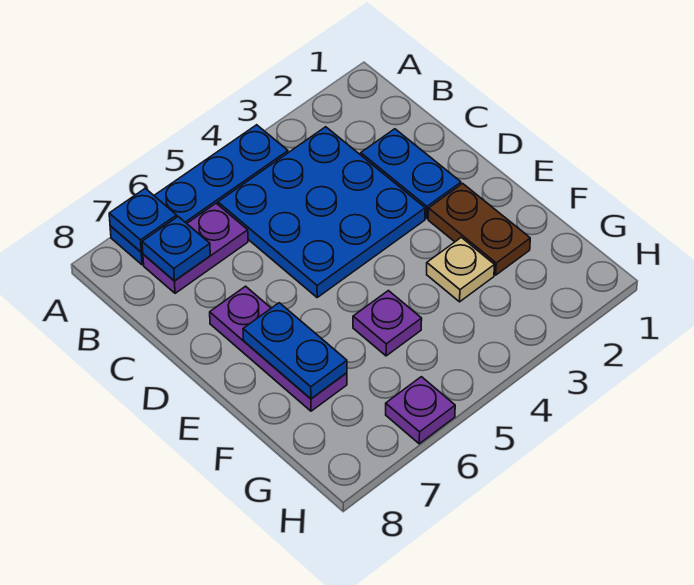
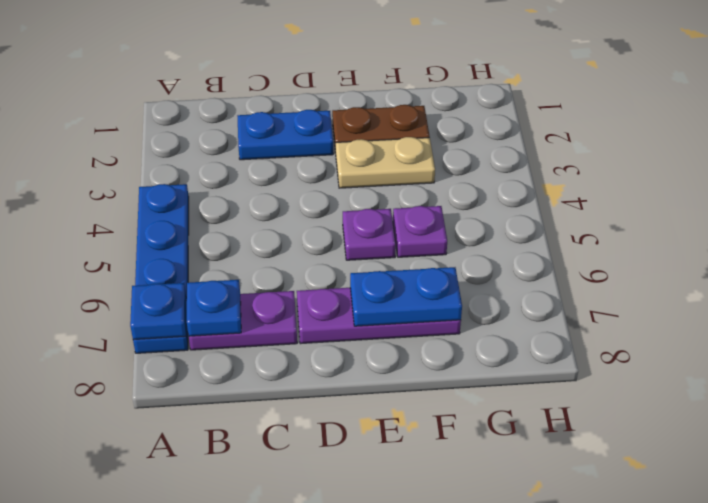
blue plate B3:D5 level 1 -> none
purple plate B6:B7 level 1 -> purple plate B7:C7 level 1
tan plate F3 level 1 -> tan plate E3:F3 level 1
purple plate H6 level 1 -> purple plate E5 level 1

